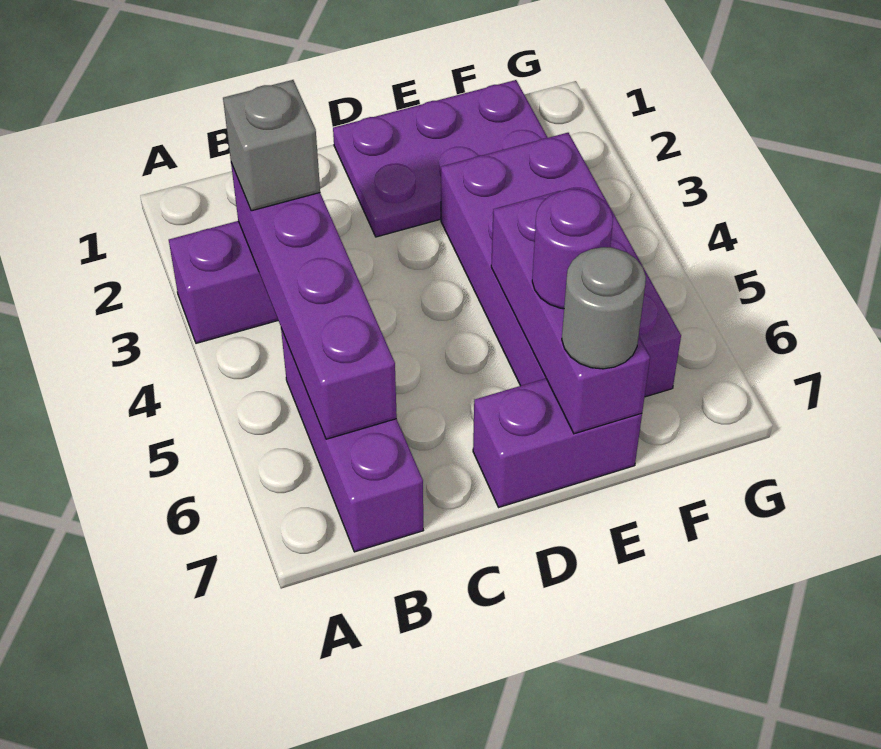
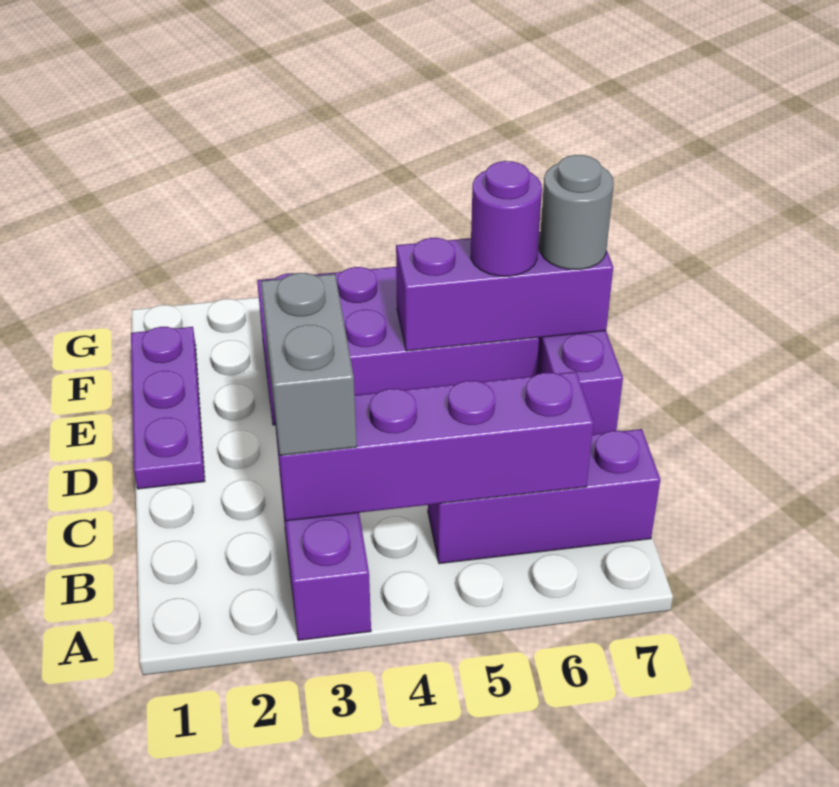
grey brick B3 level 3 -> grey brick B3:C3 level 3
purple plate D1:F2 level 1 -> purple plate D1:F1 level 1

